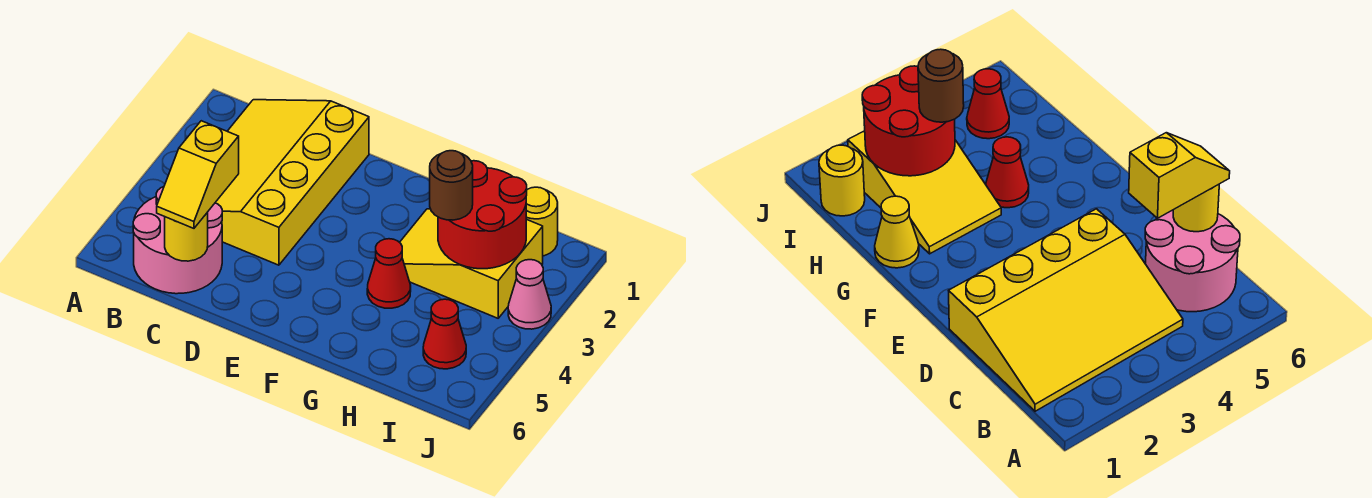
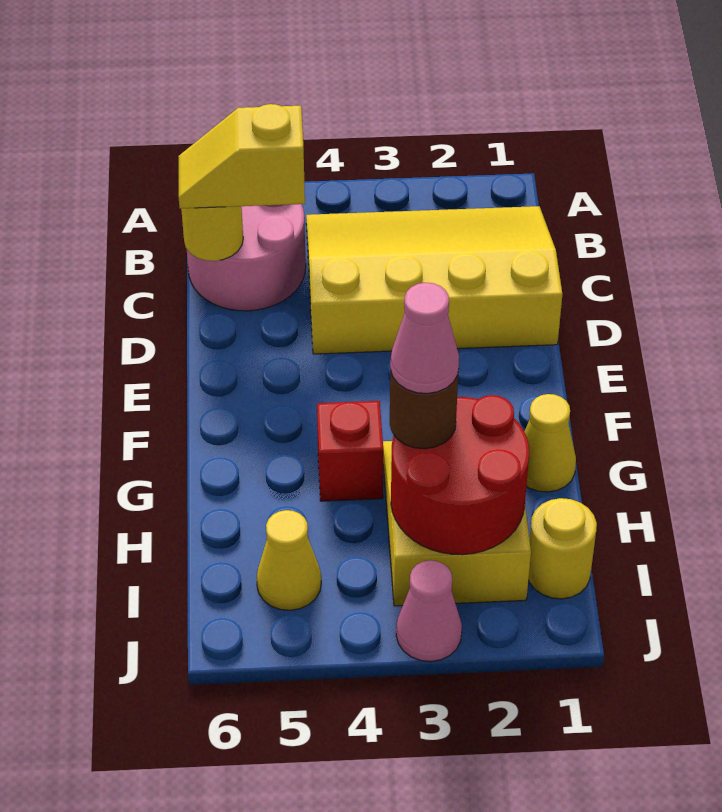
red cone G4 level 1 -> red brick G4 level 1
none -> pink cone H3 level 4
red cone I5 level 1 -> yellow cone I5 level 1

